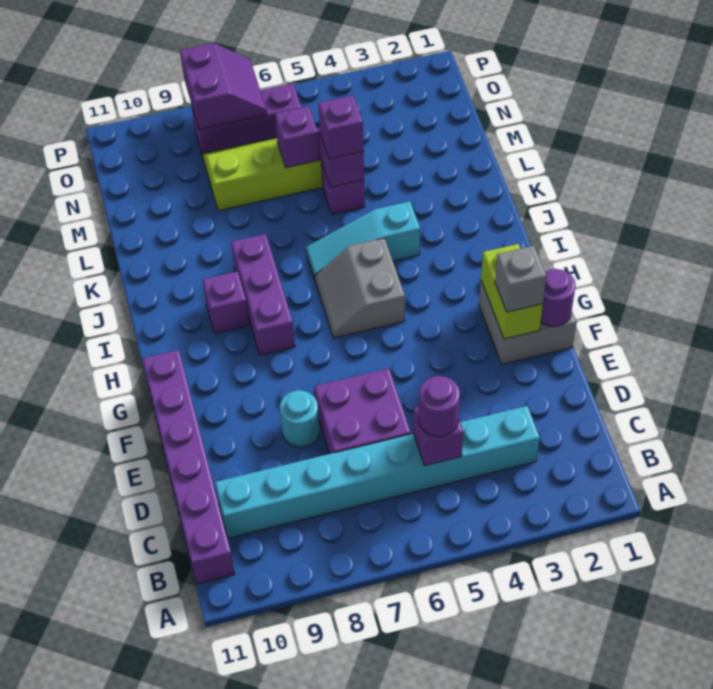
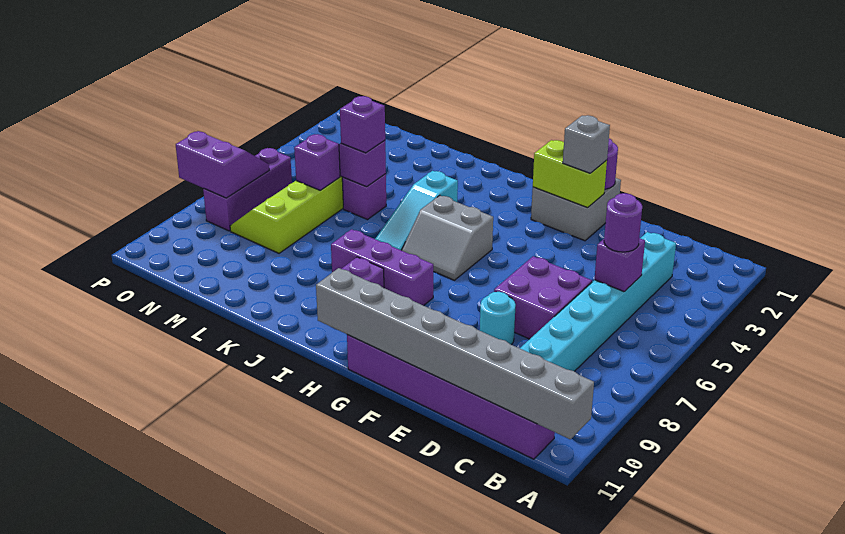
none -> grey brick A11:H11 level 2

